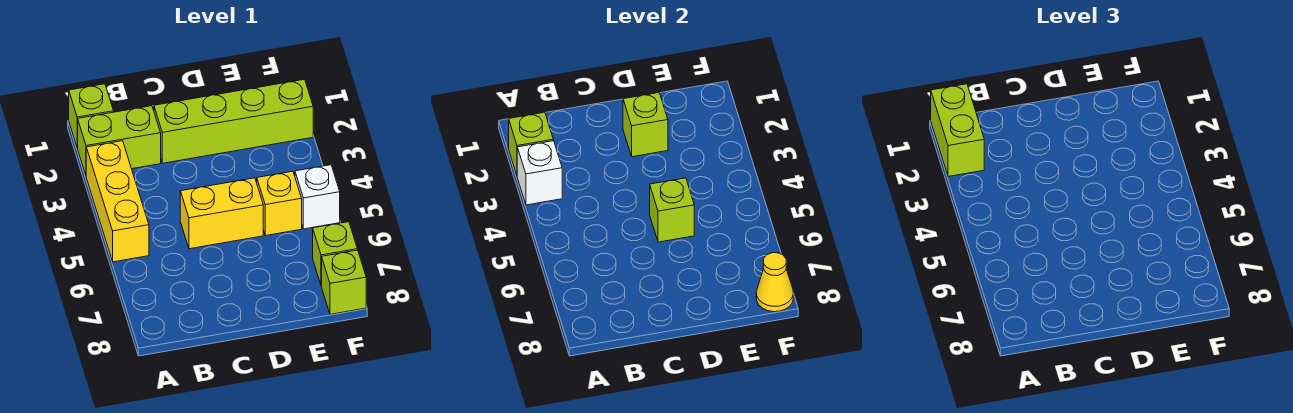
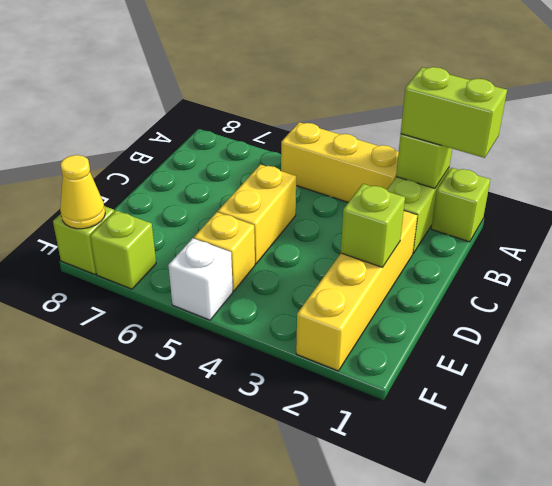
white brick A3 level 2 -> none
lime brick C2:F2 level 1 -> yellow brick C2:F2 level 1
lime brick D5 level 2 -> none

